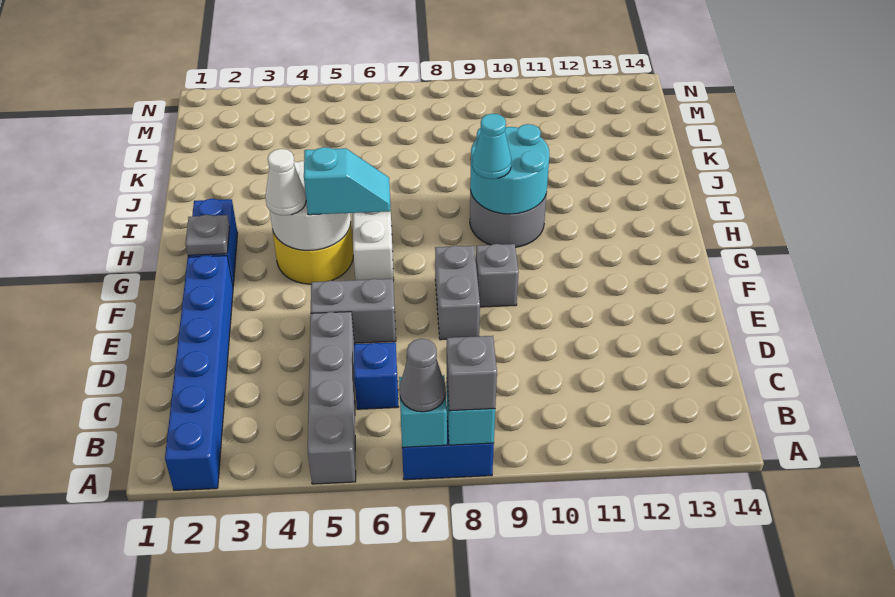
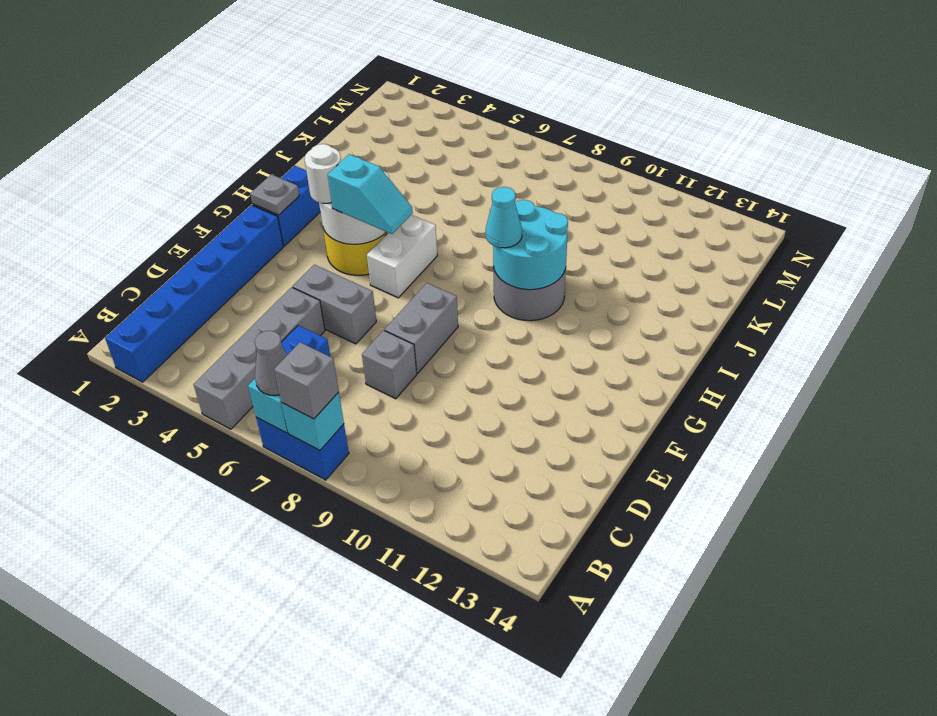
grey brick F9 level 1 -> grey brick D8 level 1
white cone G4 level 3 -> white round brick G4 level 3

